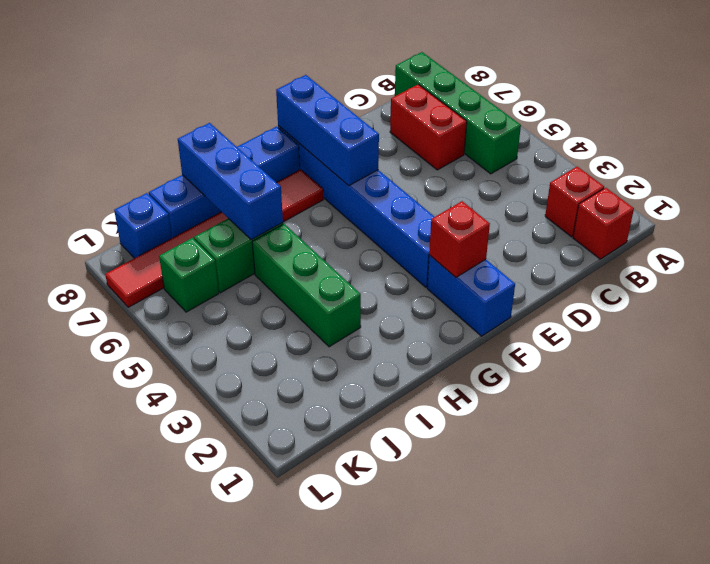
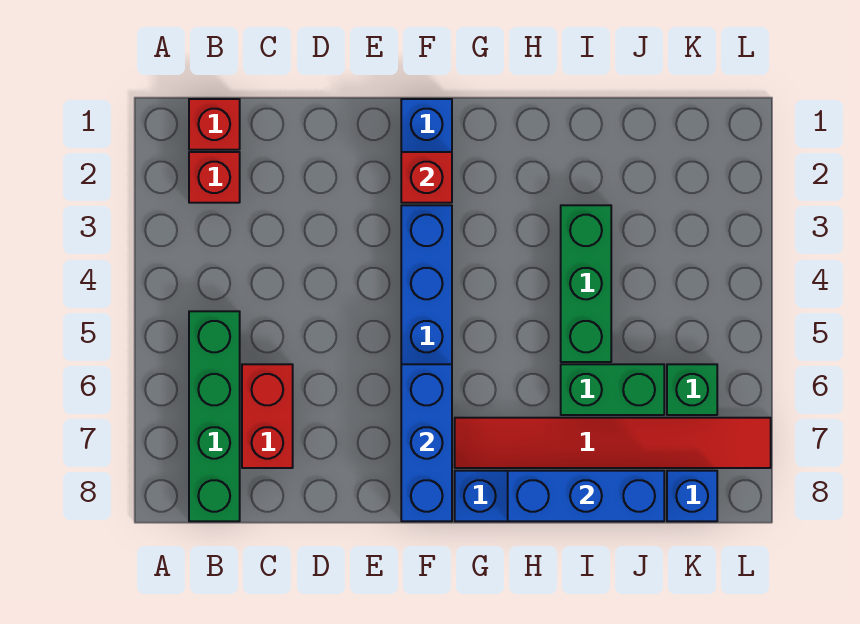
blue brick I6:I8 level 2 -> blue brick H8:J8 level 2

